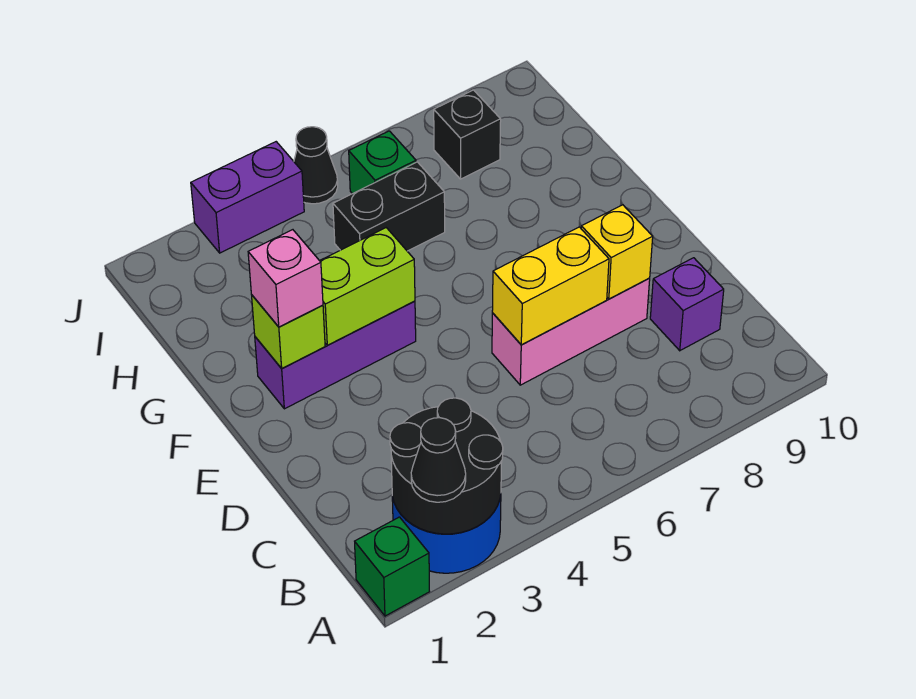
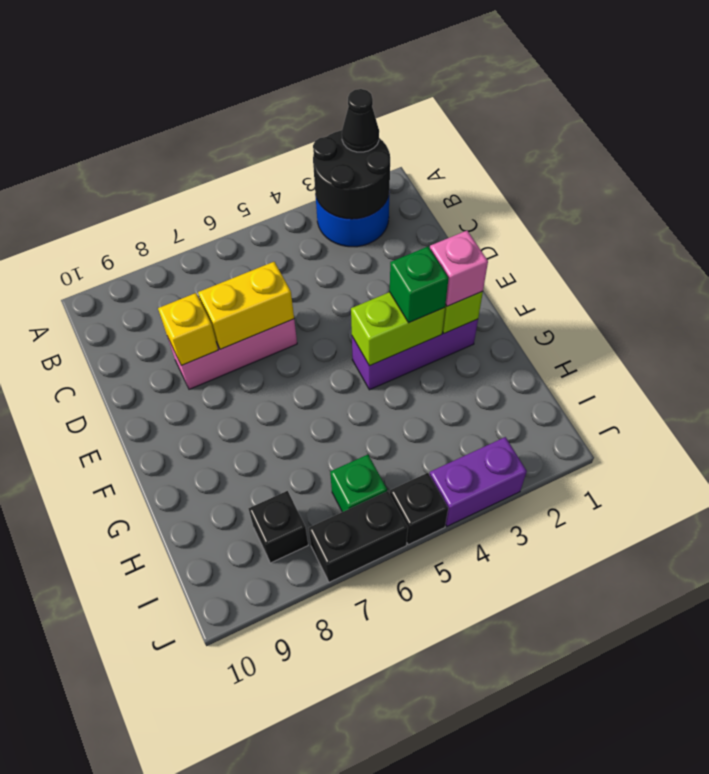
green brick A1 level 1 -> green brick F3 level 3
purple brick C9 level 1 -> none
black brick H5:H6 level 1 -> black brick J6:J7 level 1
black cone J5 level 1 -> black brick J5 level 1

